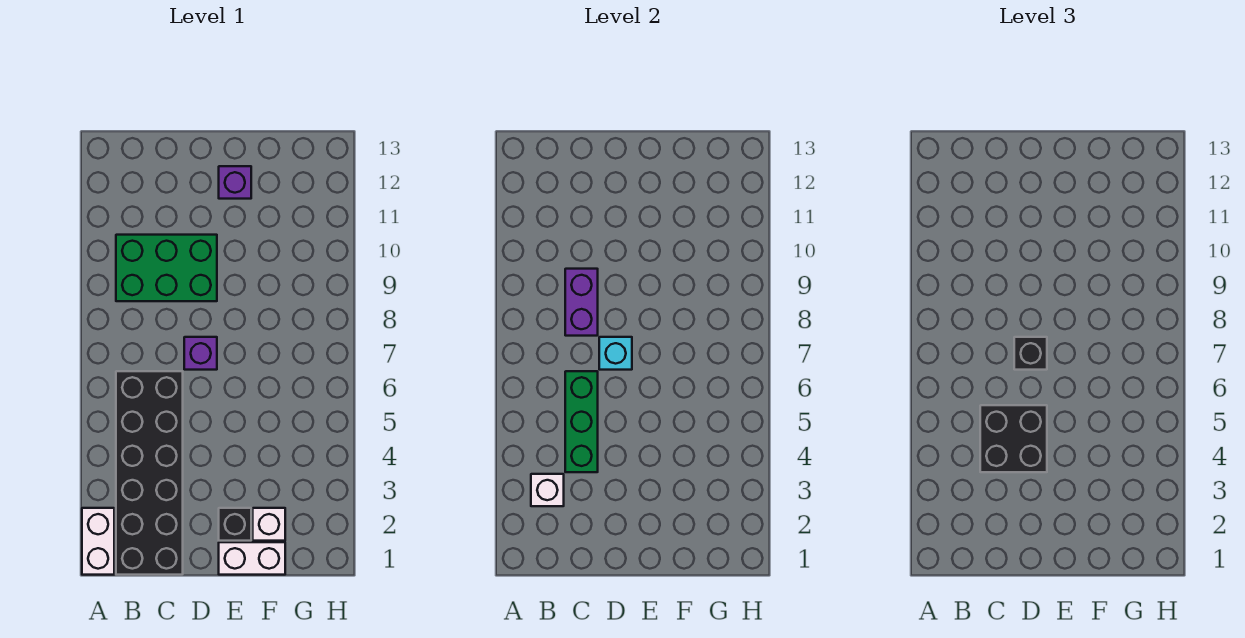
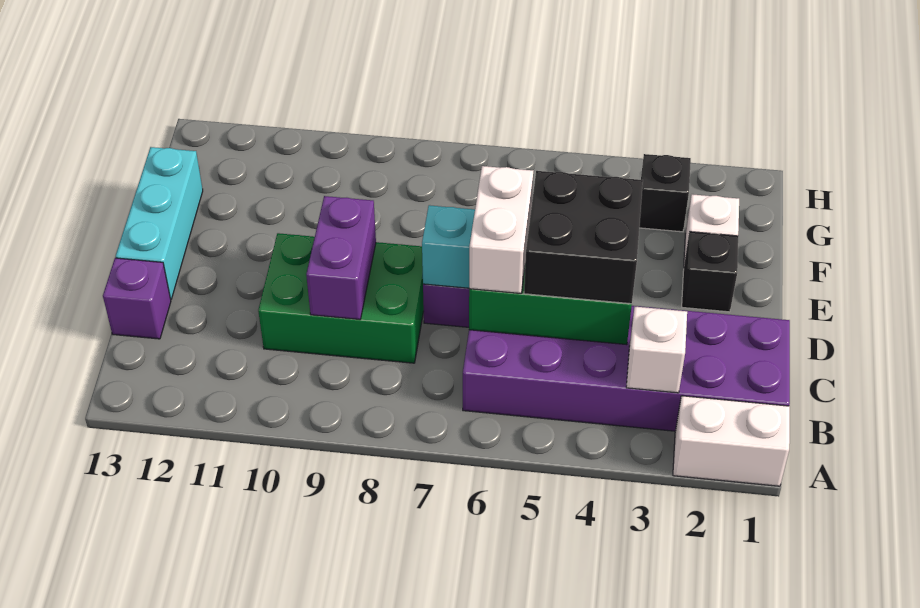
black brick B1:C6 level 1 -> purple brick B1:C6 level 1
green brick B9:D10 level 1 -> green brick C8:D10 level 1
purple brick C8:C9 level 2 -> purple brick C9:D9 level 2
black brick D7 level 3 -> black brick G3 level 1
none -> cyan brick D13:F13 level 1
white brick E1:F1 level 1 -> white brick C6:D6 level 3
purple brick E12 level 1 -> purple brick C13 level 1

